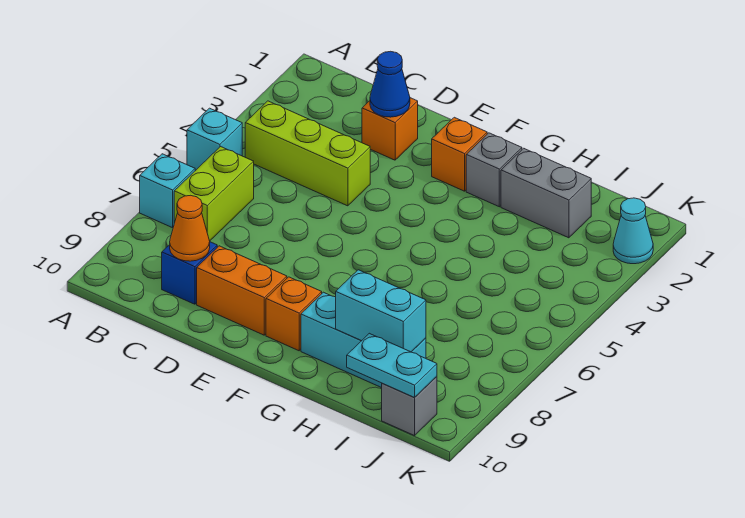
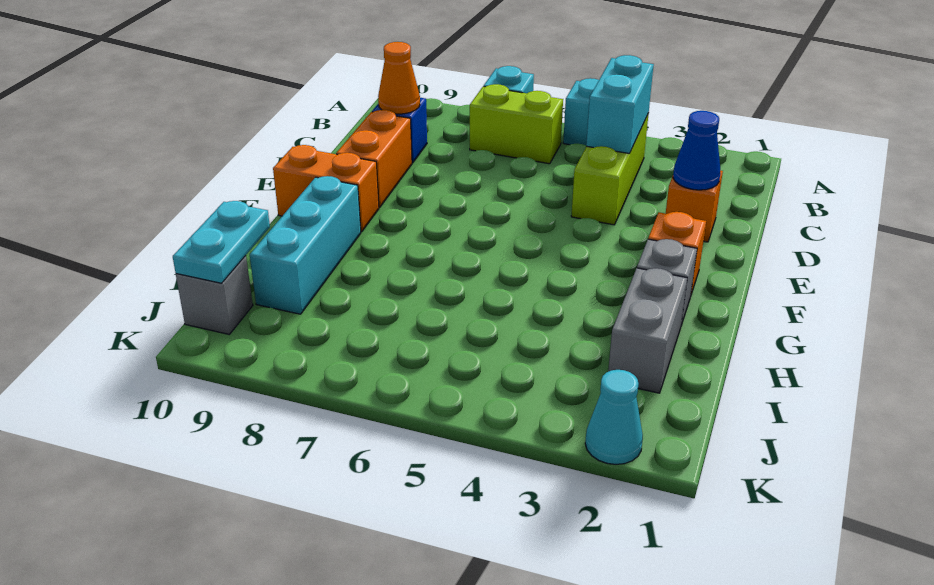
orange brick F9 level 1 -> orange brick F9:F10 level 1
cyan brick H9:I9 level 2 -> cyan brick B4:C4 level 2

